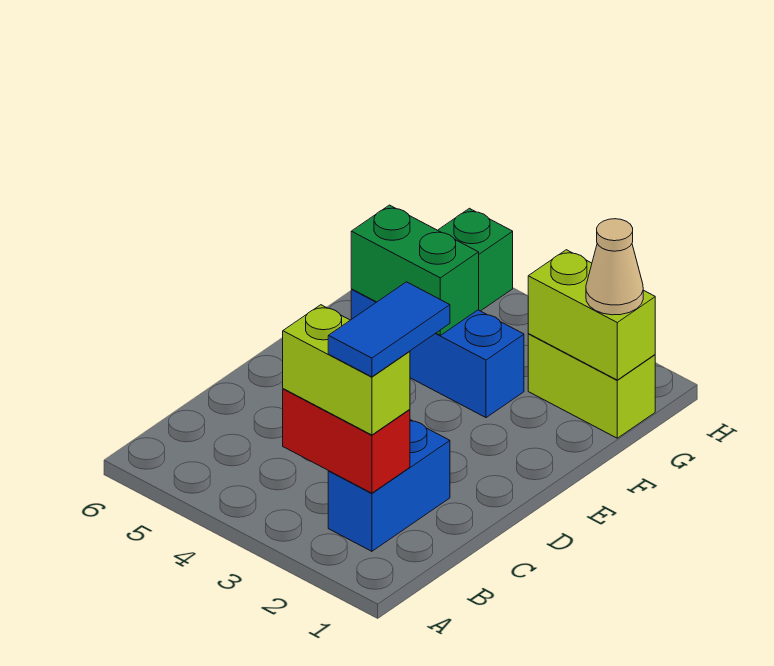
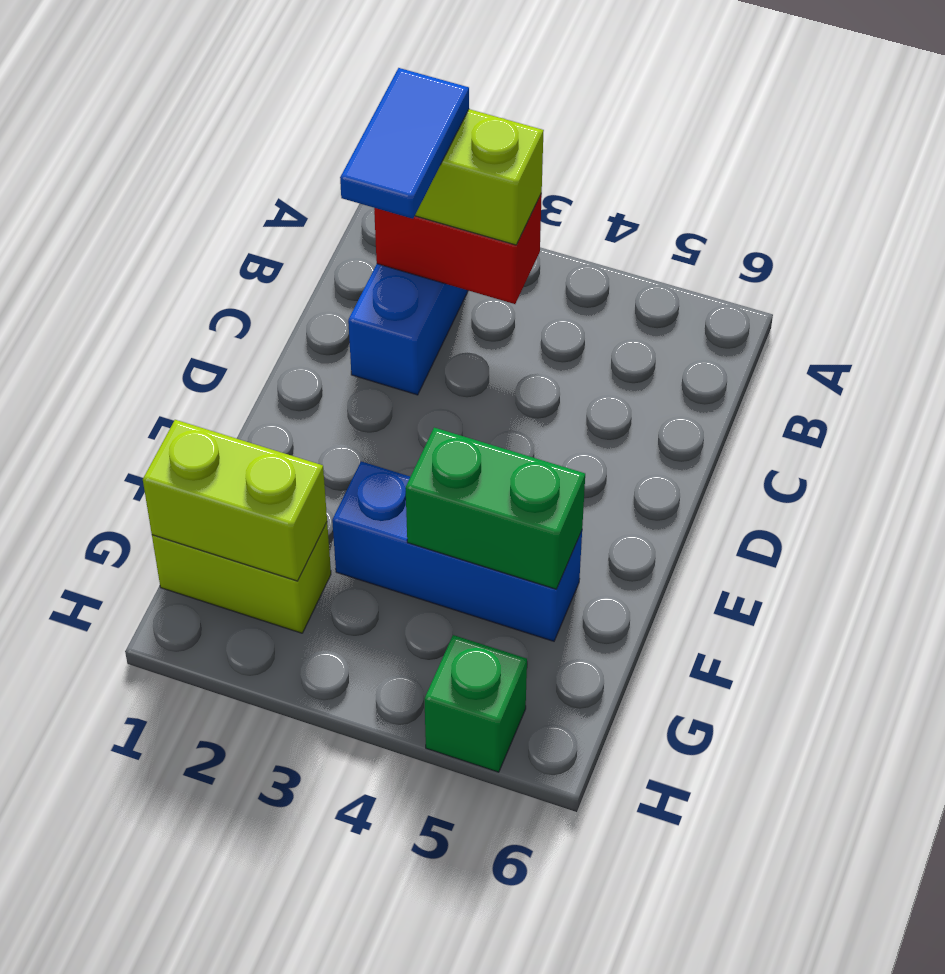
tan cone G1 level 3 -> none

